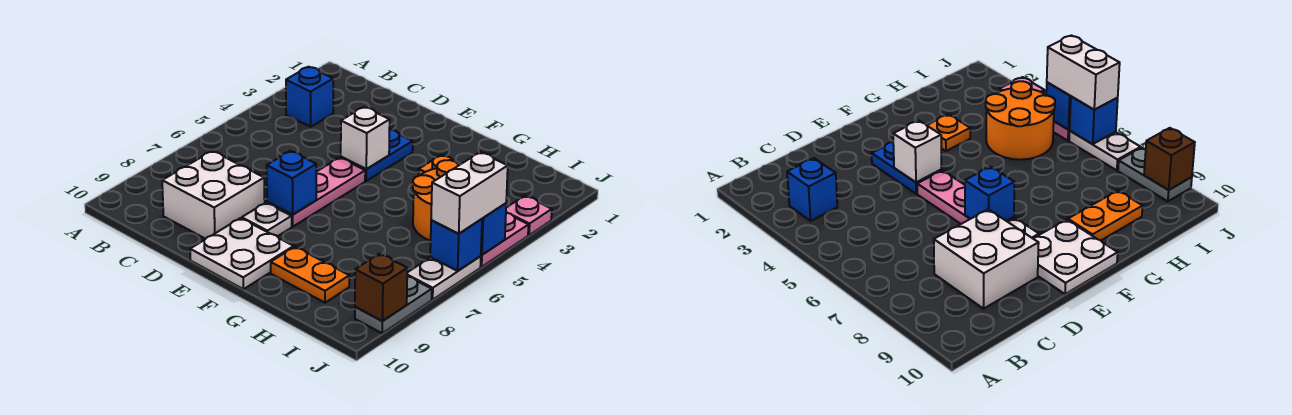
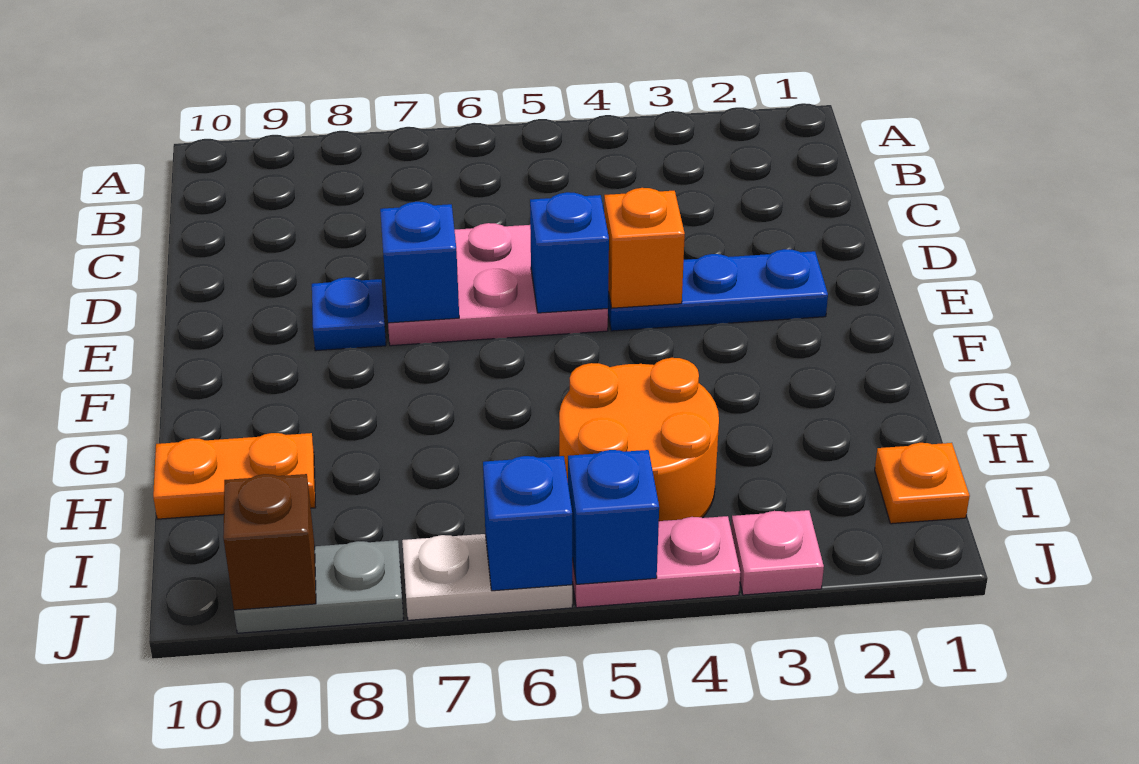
blue brick B3 level 1 -> blue brick E5 level 2
white brick C8:D9 level 1 -> none
blue plate E3:E4 level 1 -> blue plate E2:E4 level 1
white brick E4 level 2 -> orange brick E4 level 2
pink plate E5:E7 level 1 -> pink plate D5:E7 level 1
white plate E8 level 1 -> blue plate E8 level 1
white plate E9:F10 level 1 -> none
orange plate G3 level 1 -> orange plate I1 level 1
orange plate G9:H9 level 1 -> orange plate H9:H10 level 1
white brick J5:J6 level 3 -> none

